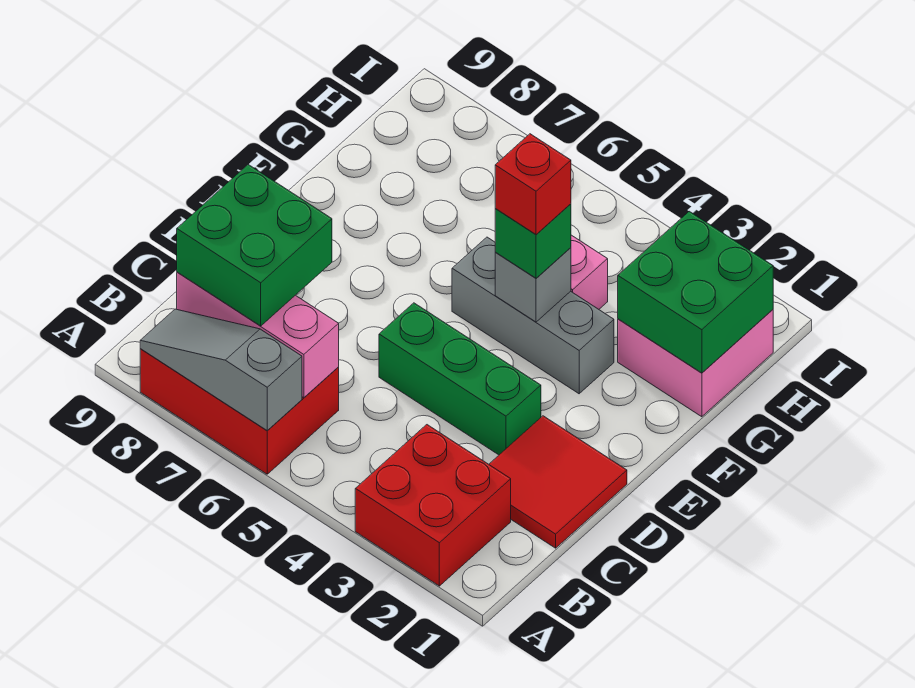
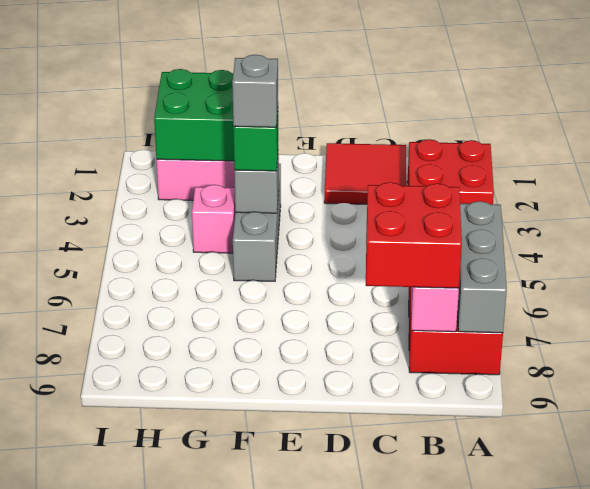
grey slope A6:A8 level 2 top 6 -> grey brick A6:A8 level 2
green brick B7:C8 level 3 -> red brick B7:C8 level 3
green brick D3:D5 level 1 -> none
red brick F4 level 4 -> grey brick F4 level 4

